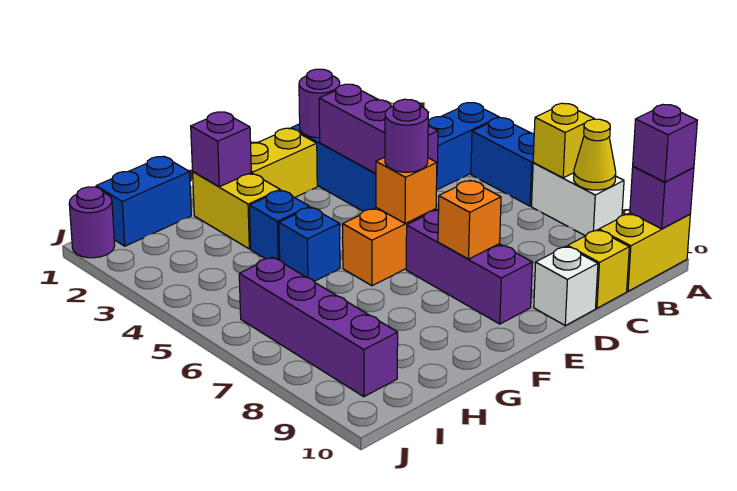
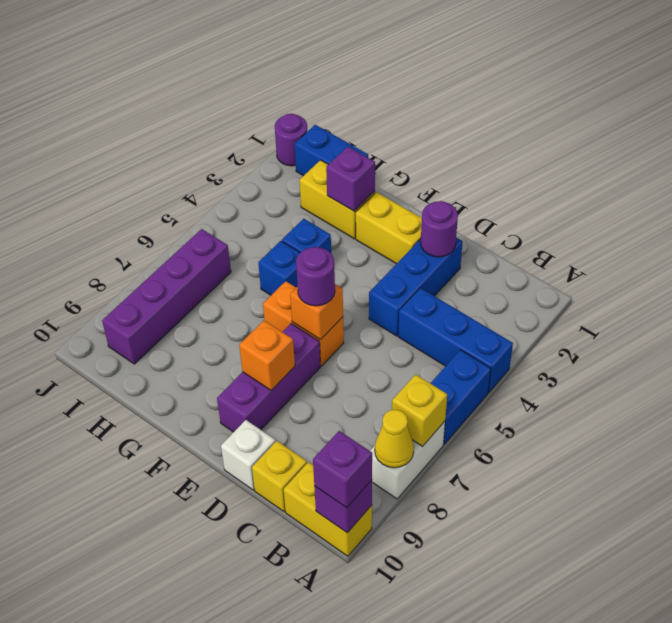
purple brick D3:D5 level 2 -> none
yellow brick G2:G3 level 1 -> yellow brick G2:H2 level 1

